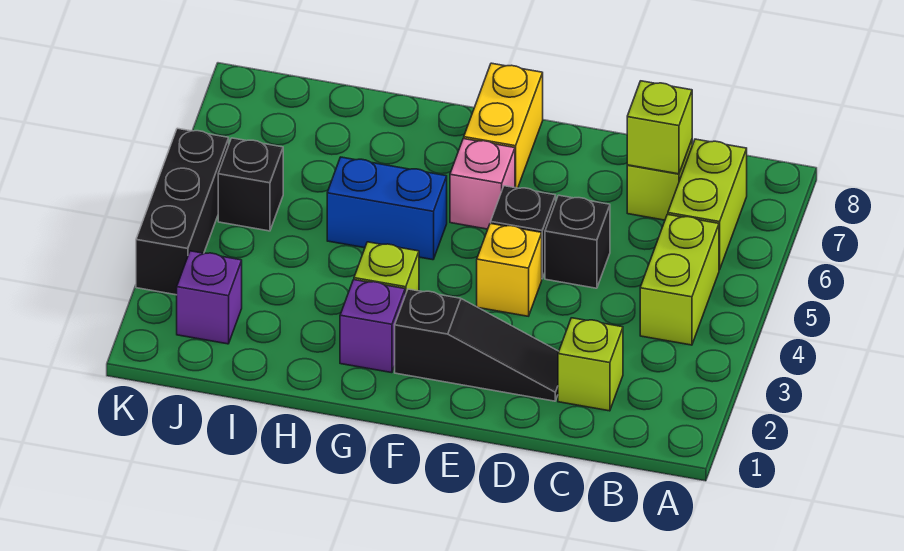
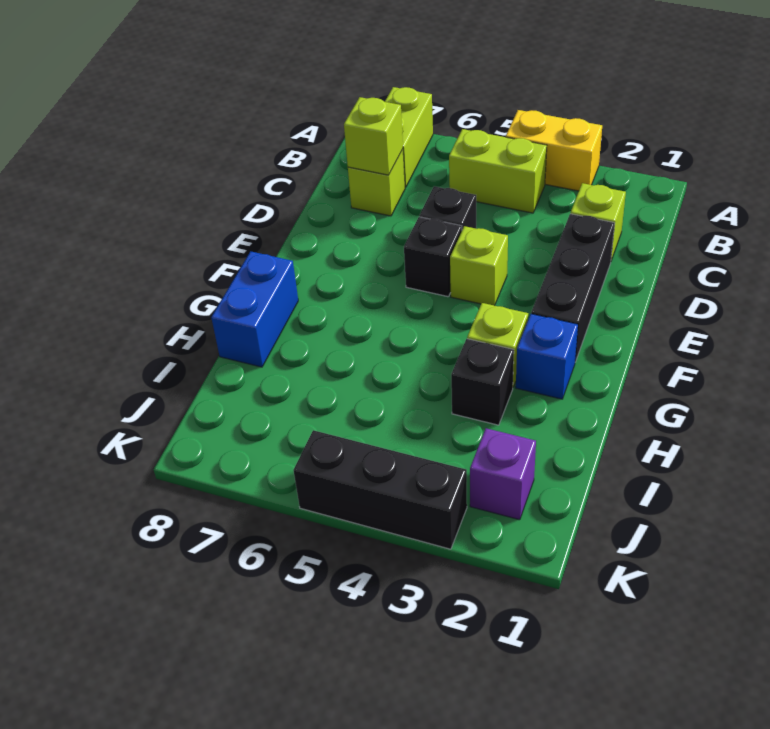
lime brick B6:B7 level 1 -> lime brick A7:B7 level 1
black slope D2:F2 level 1 top F -> black brick D2:F2 level 1
yellow brick E4 level 1 -> lime brick E4 level 1
pink brick F6 level 1 -> none
yellow brick F7:F8 level 1 -> yellow brick A3:A4 level 1
purple brick G2 level 1 -> blue brick G2 level 1
blue brick G5:H5 level 1 -> blue brick G8:H8 level 1
black brick J5 level 1 -> black brick H3 level 1

